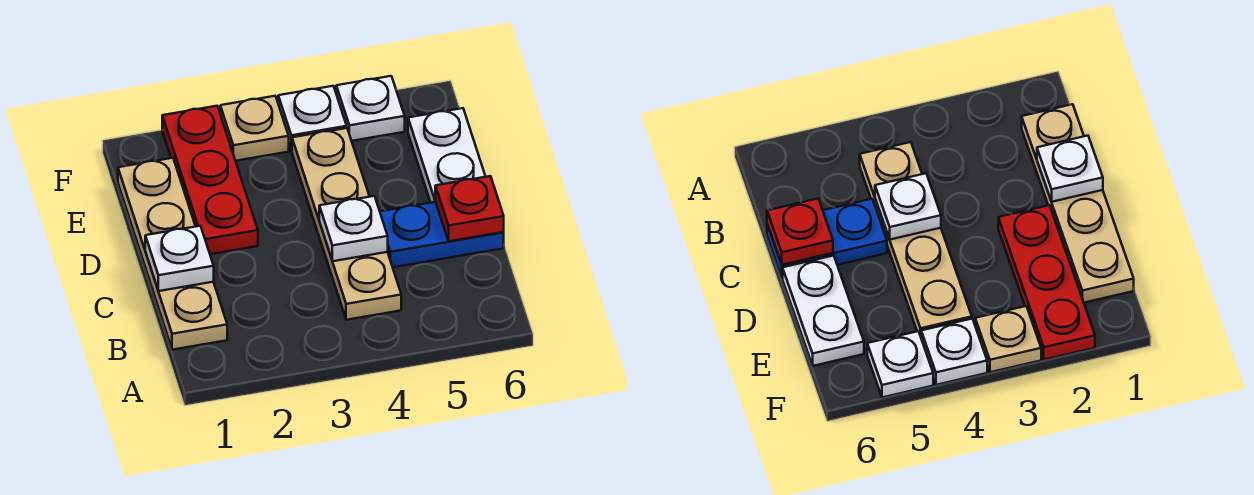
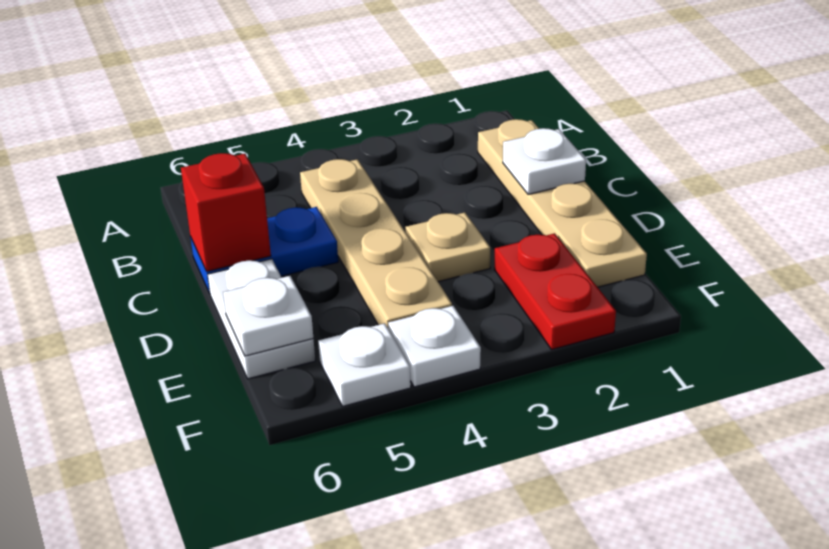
white plate C4 level 2 -> white plate E6 level 2
red plate C6 level 2 -> red brick C6 level 2
red plate D2:F2 level 1 -> red plate E2:F2 level 1
tan plate F3 level 1 -> tan plate D3 level 1

